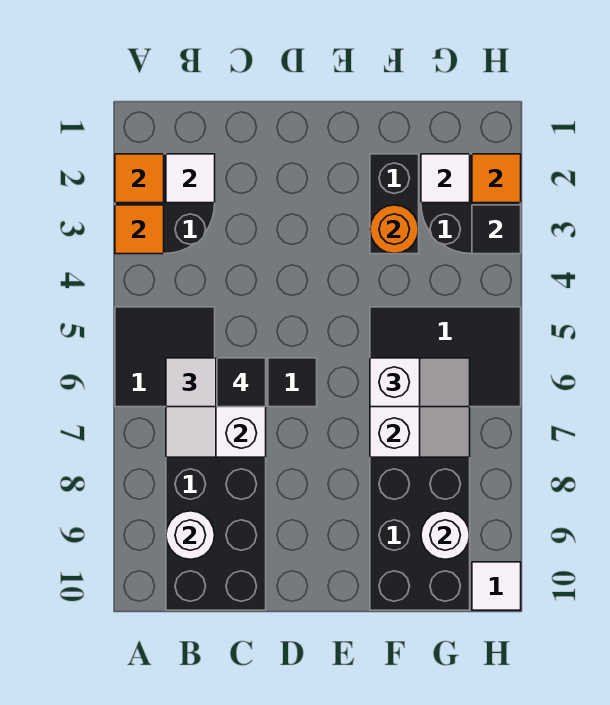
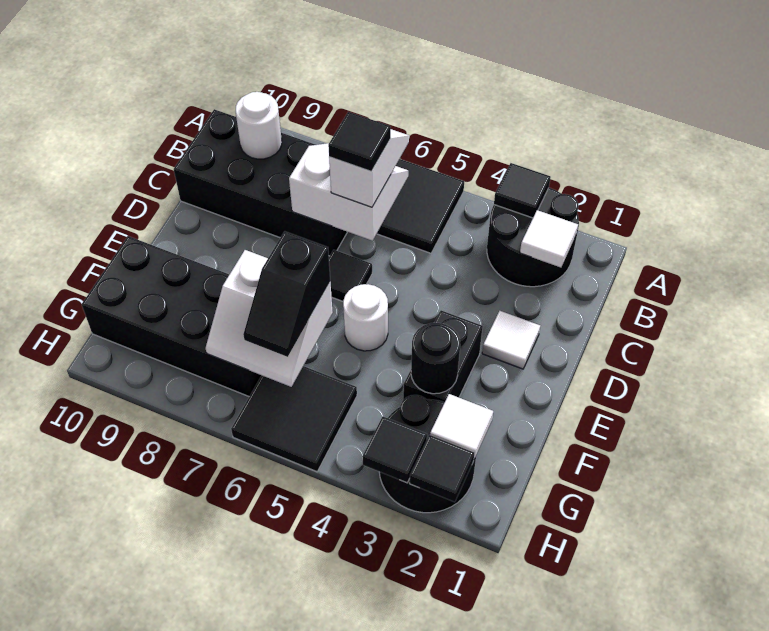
orange tile A2 level 2 -> none
orange tile A3 level 2 -> black tile A3 level 2
black brick F2:F3 level 1 -> black brick E3:F3 level 1
orange round brick F3 level 2 -> black round brick F3 level 2
black tile F5:H6 level 1 -> black tile G5:H6 level 1
white slope F6:G6 level 3 top F -> black slope F6:G6 level 3 top F
white round brick G9 level 2 -> white round brick E5 level 1
orange tile H2 level 2 -> black tile H2 level 2
white tile H10 level 1 -> white tile D2 level 1

